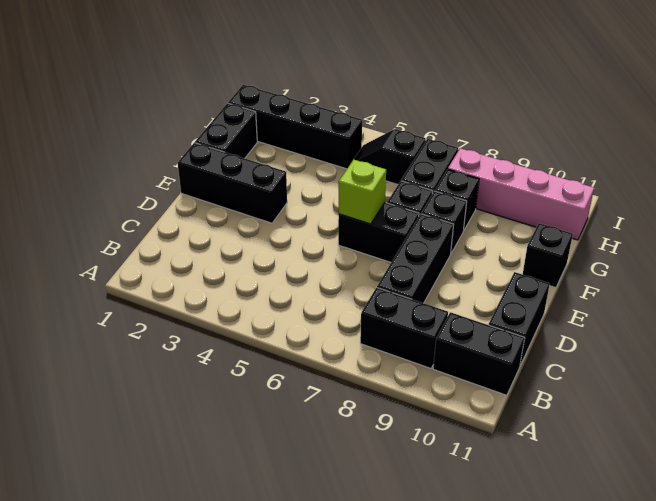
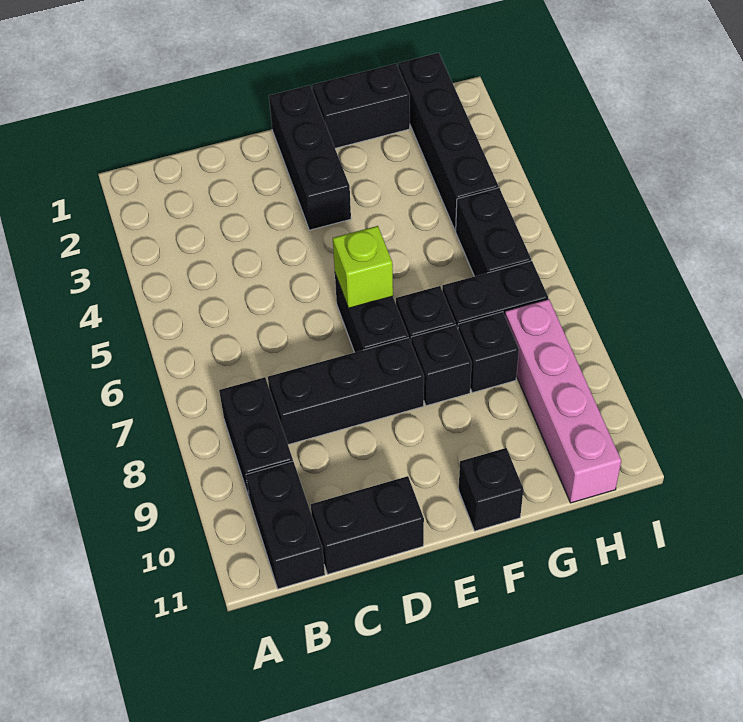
black slope H5:H6 level 1 top 6 -> black brick H5:H6 level 1

